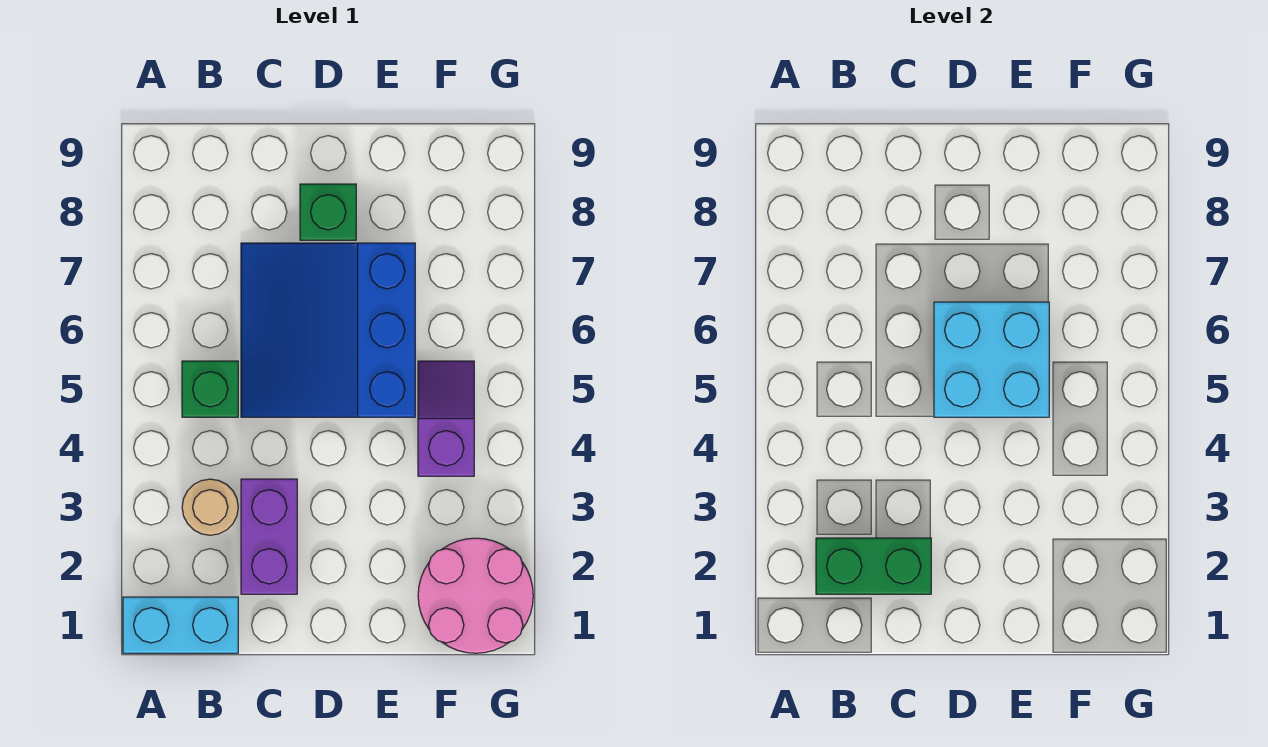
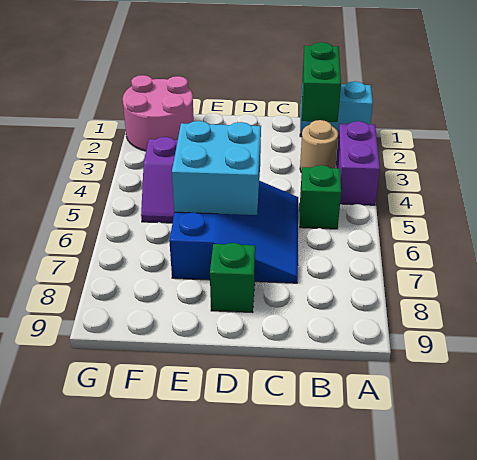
green brick B2:C2 level 2 -> green brick B1:B2 level 2
purple brick C2:C3 level 1 -> purple brick A3:A4 level 1

